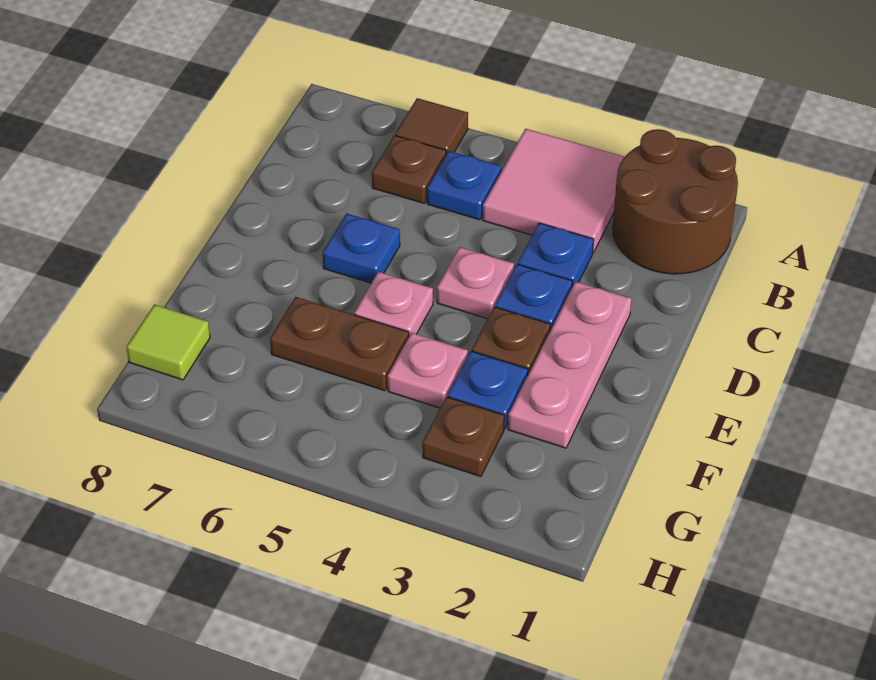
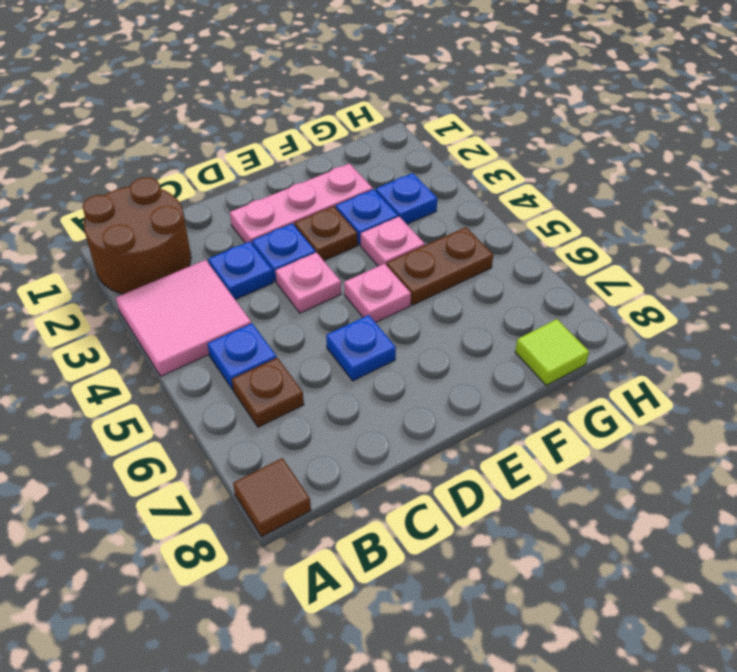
brown tile A6 level 1 -> brown tile A8 level 1
brown plate F5:F6 level 1 -> brown plate F5:G5 level 1
brown plate G3 level 1 -> blue plate G3 level 1

